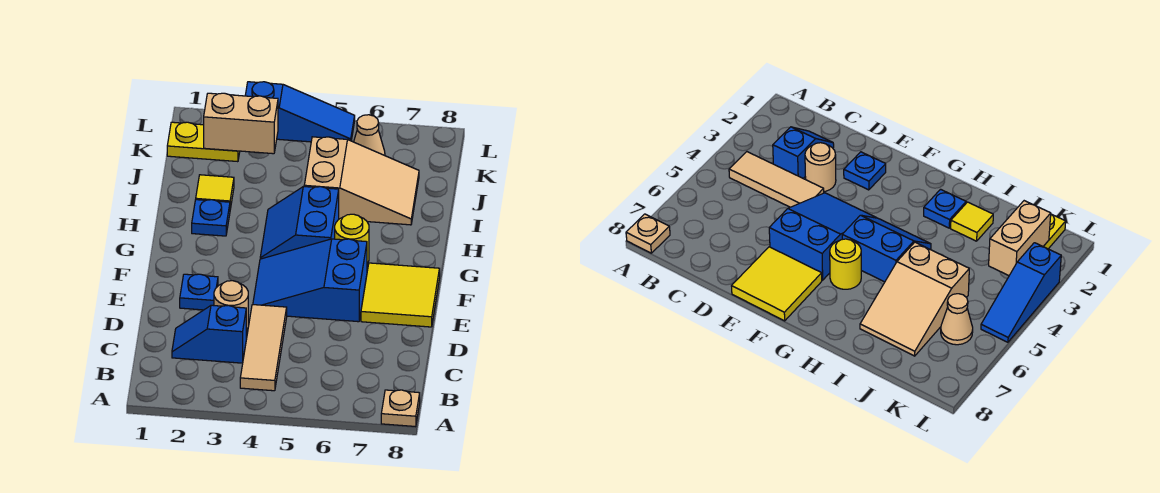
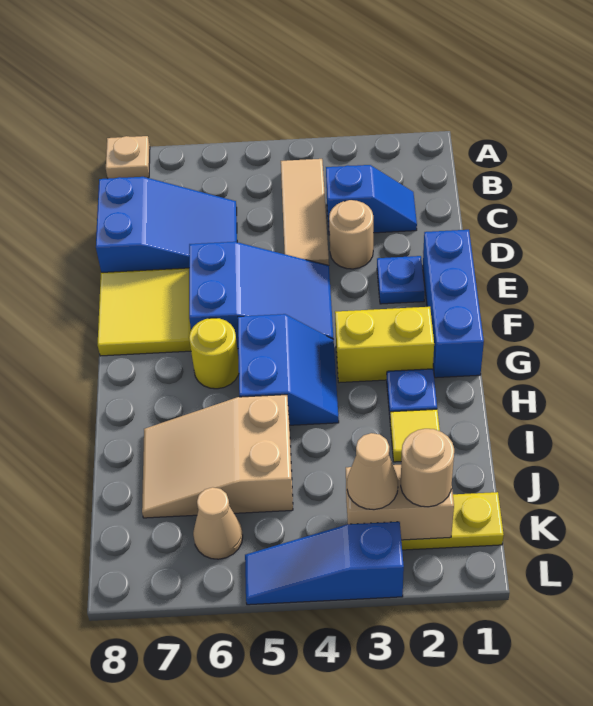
none -> blue slope C6:D8 level 1 top 8
none -> blue brick E1:G1 level 1
none -> yellow brick G2:G3 level 1
none -> tan round brick K2 level 3
none -> tan cone K3 level 3

